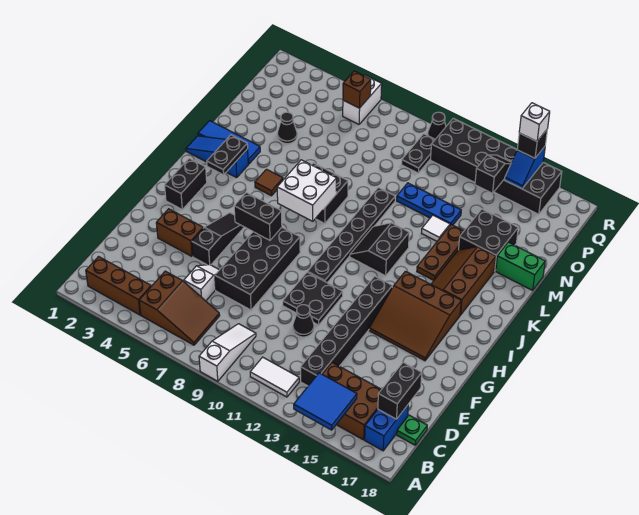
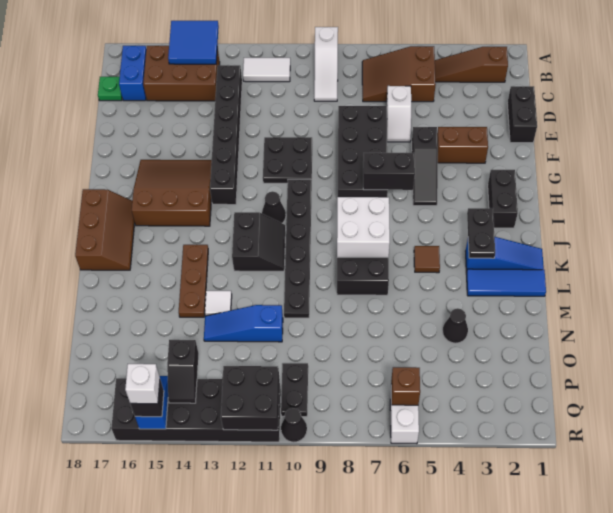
brown brick B2:B4 level 1 -> brown slope B2:B4 level 1 top 2
black brick C17:D17 level 2 -> black brick D1:E1 level 1
black cone E11 level 1 -> black cone I11 level 1
brown slope J15:L16 level 1 top 16 -> brown slope I17:K18 level 1 top 18
black brick M15:N16 level 1 -> black brick Q11:R12 level 2
green brick M17:M18 level 1 -> none
blue plate N11:N13 level 1 -> blue slope N11:N13 level 1 top 11

